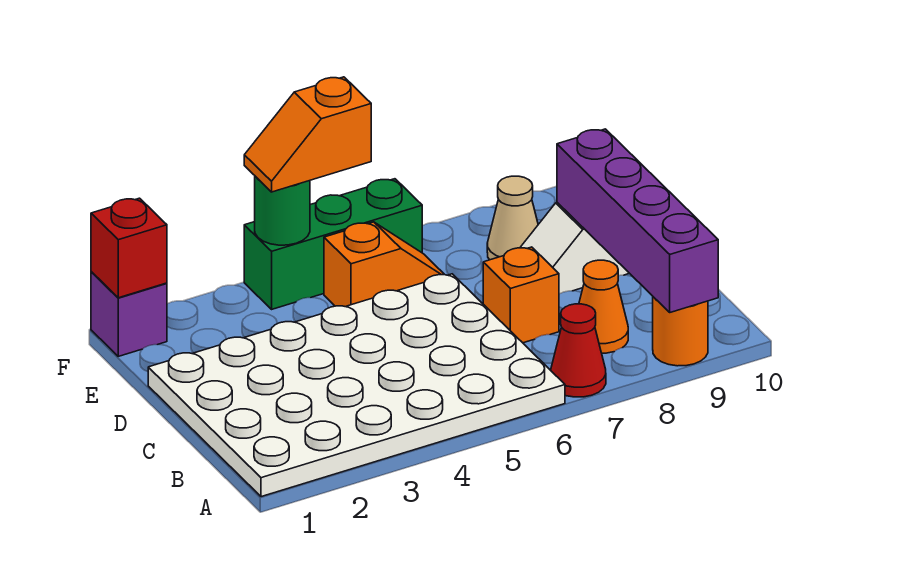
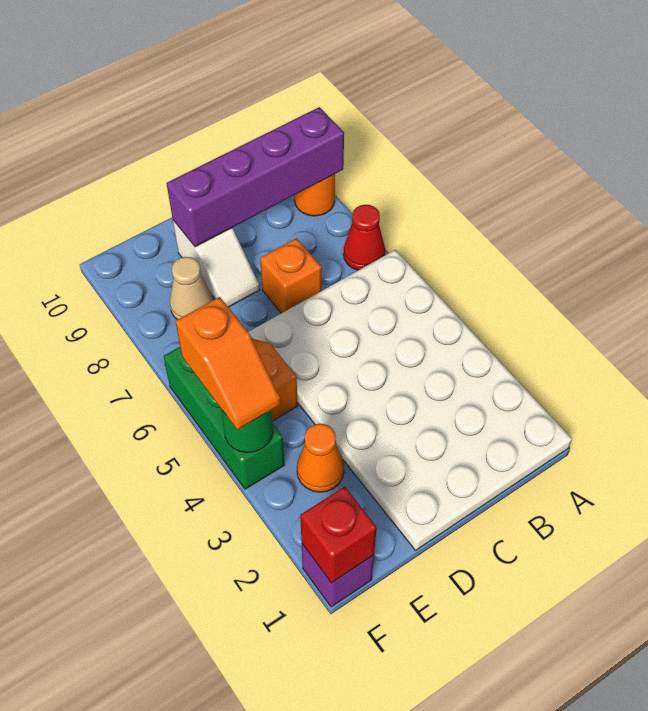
orange cone B8 level 1 -> orange cone E3 level 1

